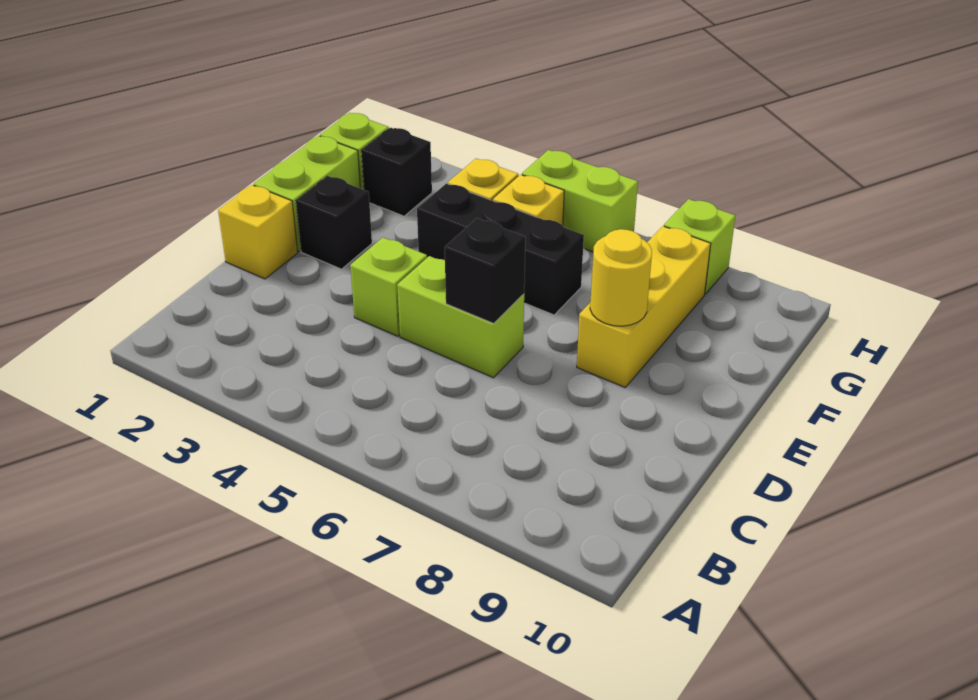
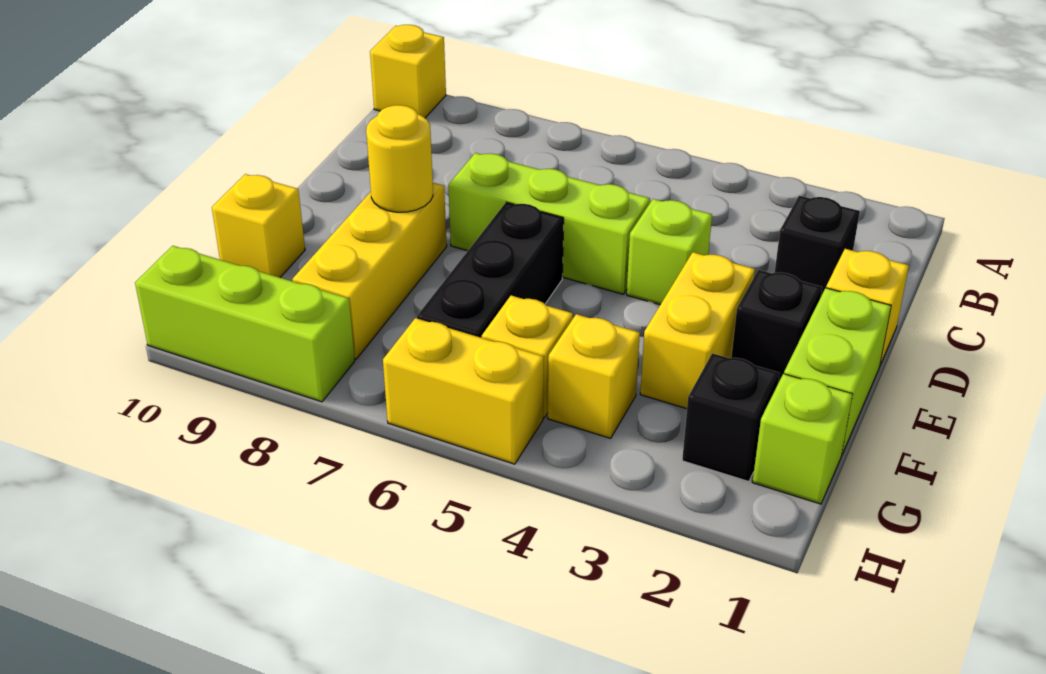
none -> yellow brick A10 level 1
lime brick D5:D6 level 1 -> lime brick D5:D7 level 1
black brick D6 level 2 -> black brick C2 level 1
none -> yellow brick E3:F3 level 1
black brick F4:F6 level 1 -> black brick E6:G6 level 1
none -> yellow brick F10 level 1
lime brick H5:H6 level 1 -> yellow brick H5:H6 level 1
lime brick H8 level 1 -> lime brick H8:H10 level 1

